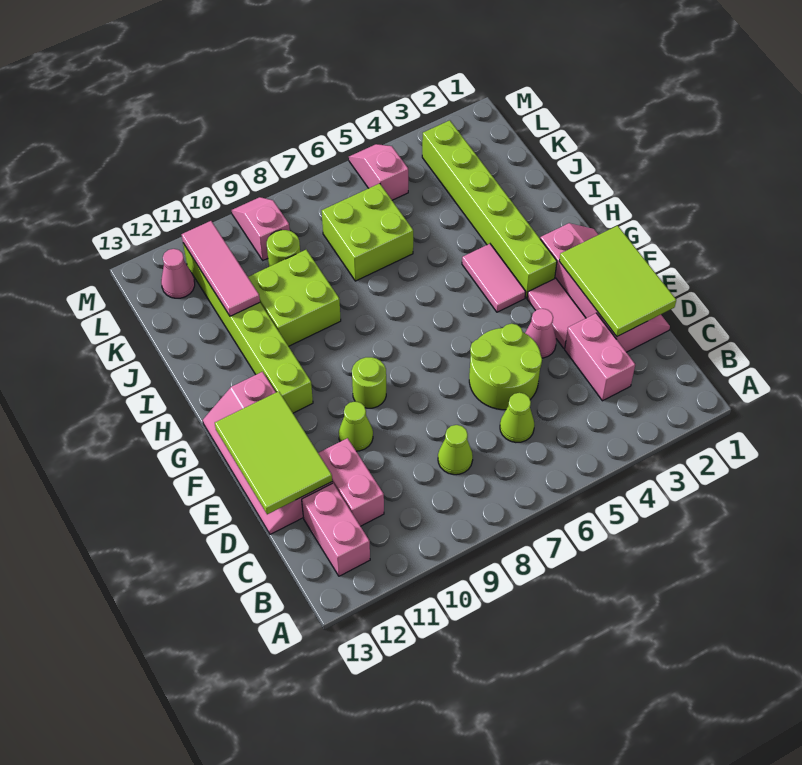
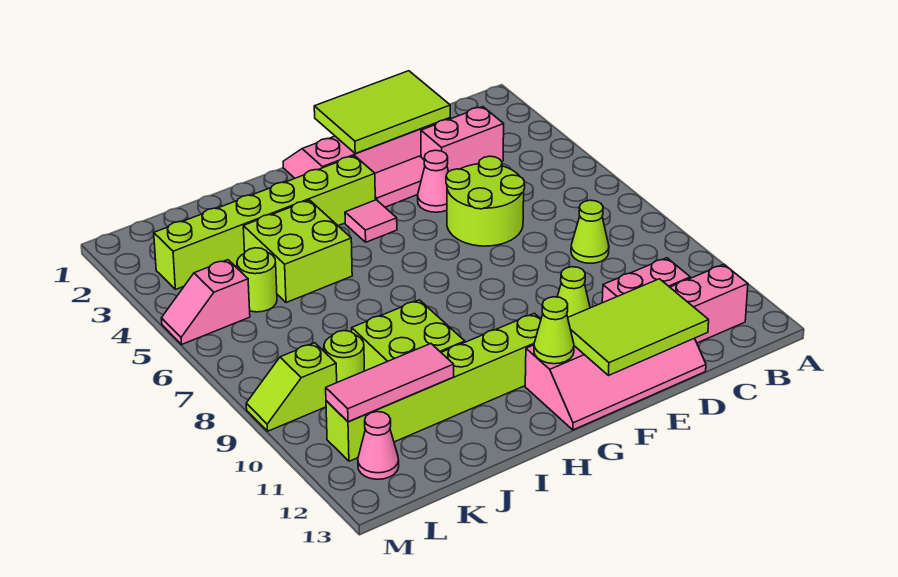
lime cone C6 level 1 -> lime cone G12 level 2
lime round brick F9 level 1 -> lime round brick K5 level 1
pink tile G4:H4 level 1 -> pink tile G4 level 1
lime brick J6:K7 level 1 -> lime brick I4:J5 level 1
pink slope L9:M9 level 1 top L -> lime slope L9:M9 level 1 top L

